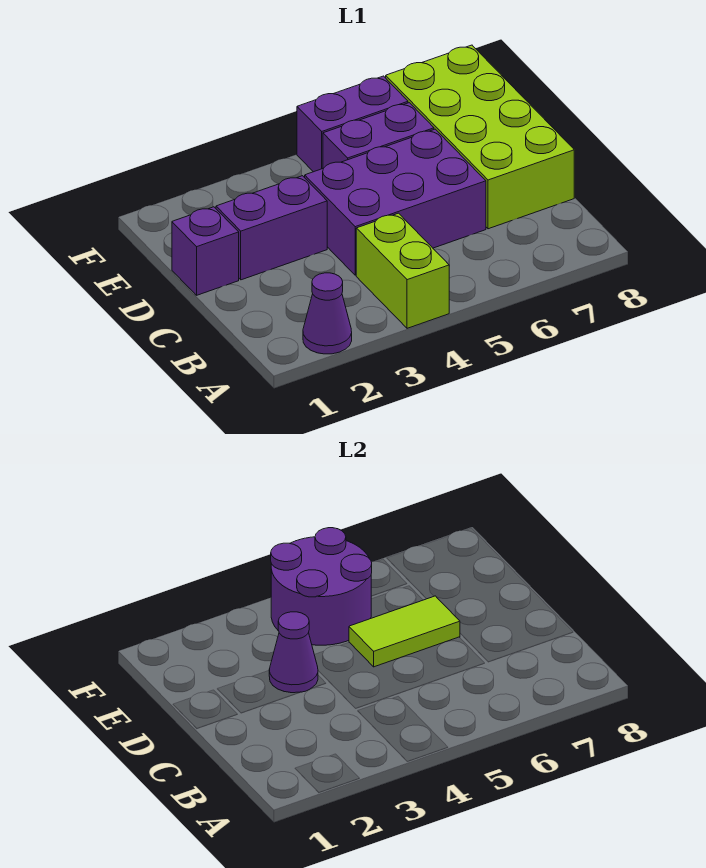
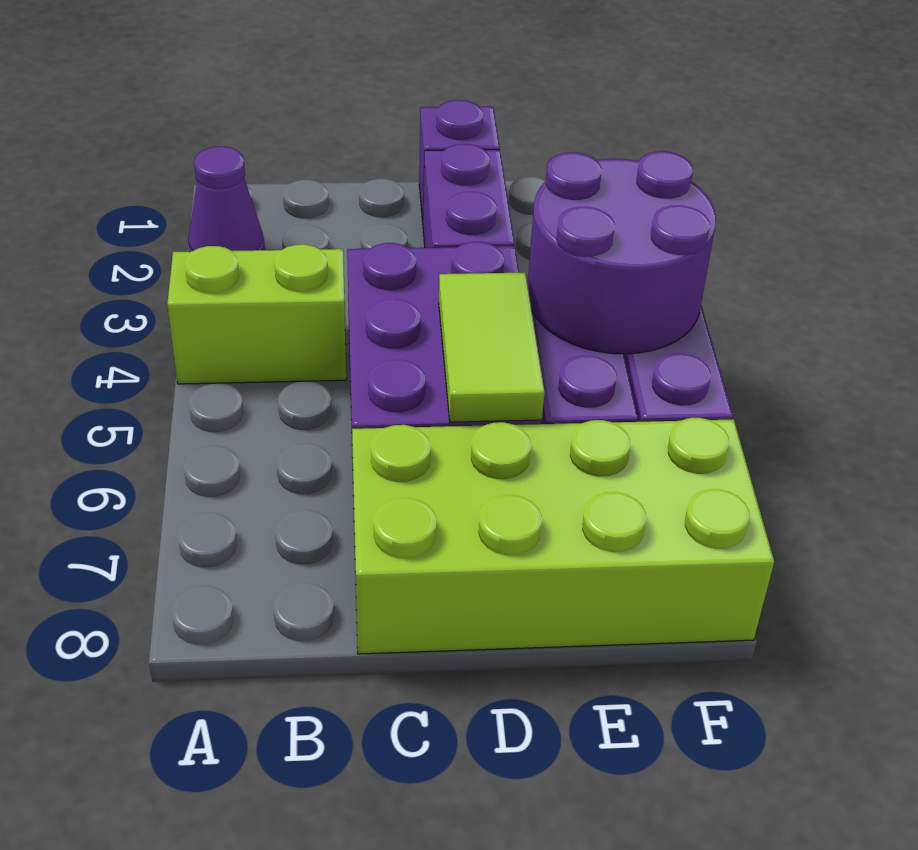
purple cone D3 level 2 -> none

